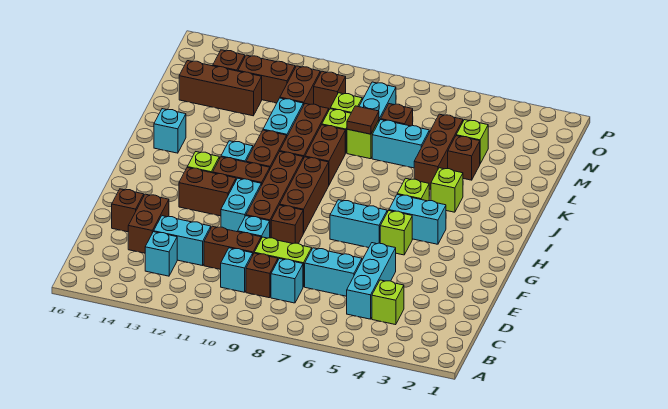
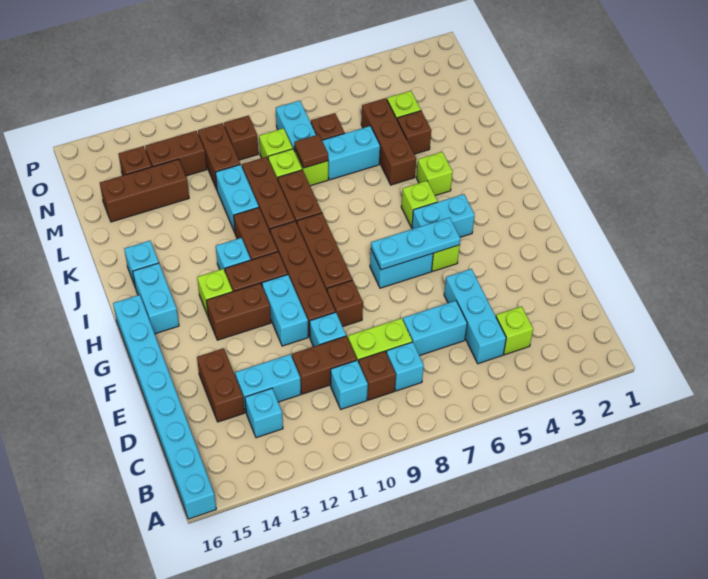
none -> cyan brick A16:H16 level 1
brown brick E15 level 1 -> none
none -> cyan plate G5:G7 level 2
none -> cyan brick H15:I15 level 1

